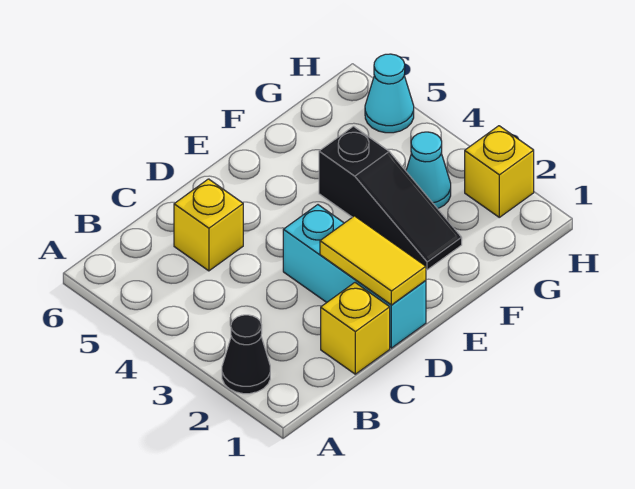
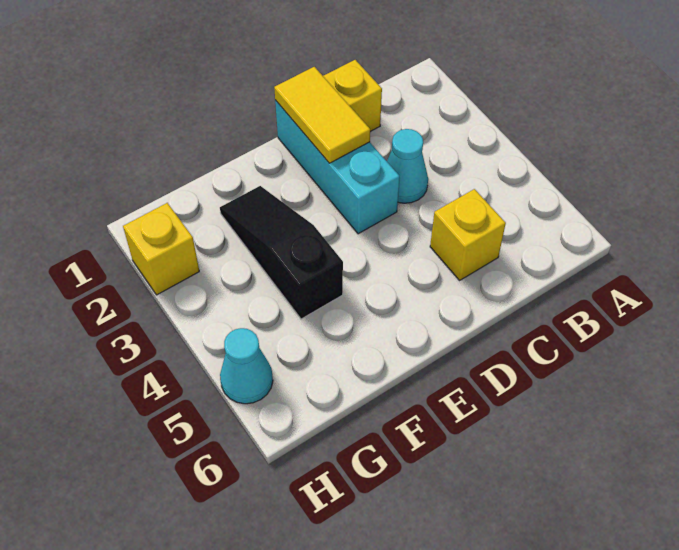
black cone A2 level 1 -> none
cyan cone G3 level 1 -> cyan cone C3 level 1

